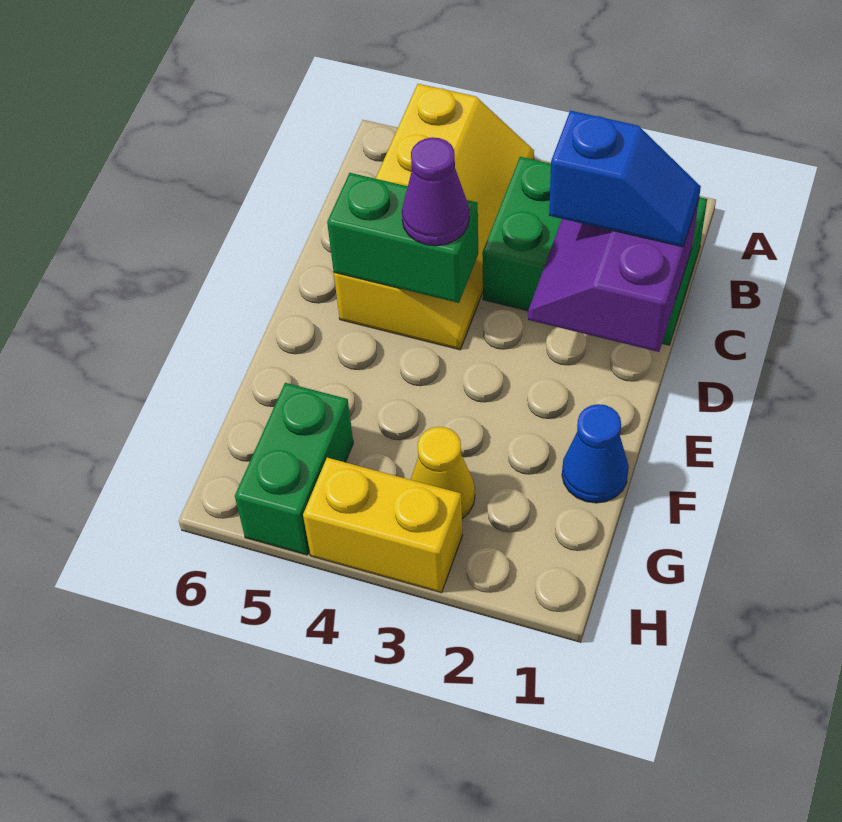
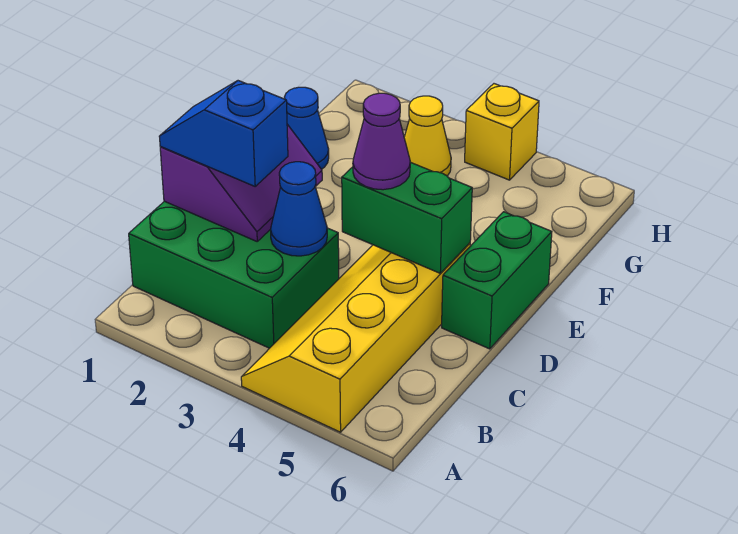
none -> blue cone C3 level 2
green brick G5:H5 level 1 -> green brick D6:E6 level 1
yellow brick H3:H4 level 1 -> yellow brick H4 level 1

